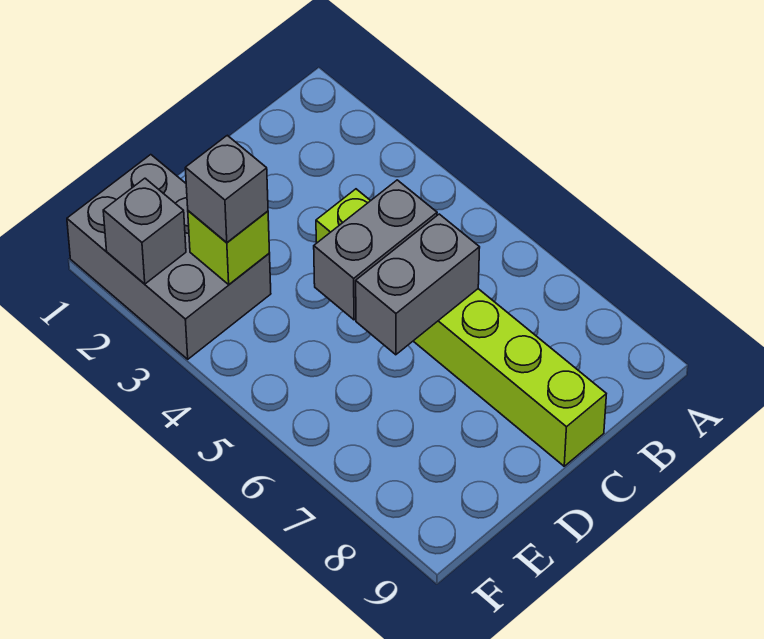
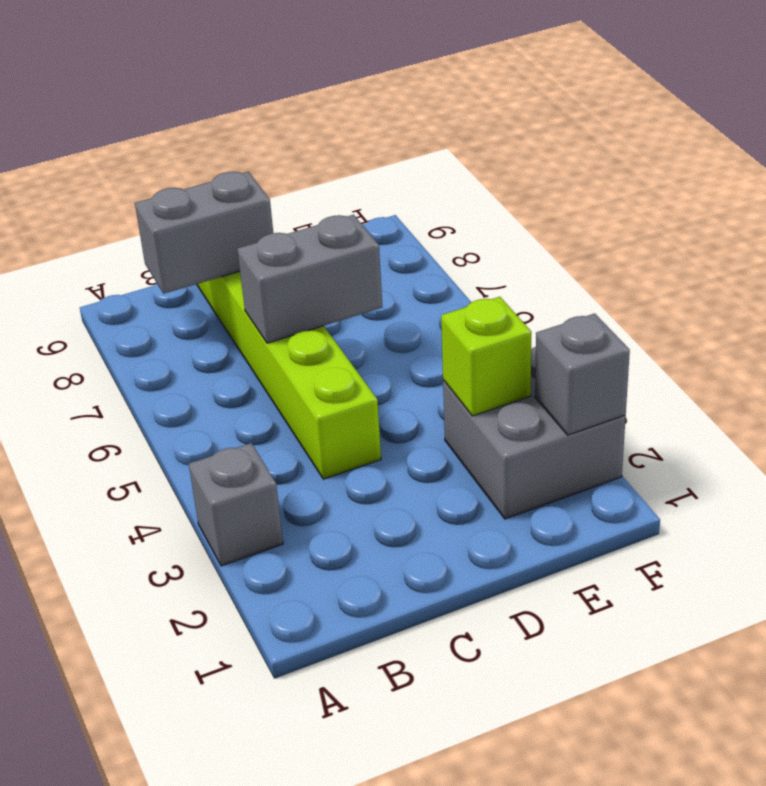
grey brick C5:D5 level 2 -> grey brick B8:C8 level 2
grey brick E1:F3 level 1 -> grey brick E2:F3 level 1
grey brick E3 level 3 -> grey brick A3 level 1

